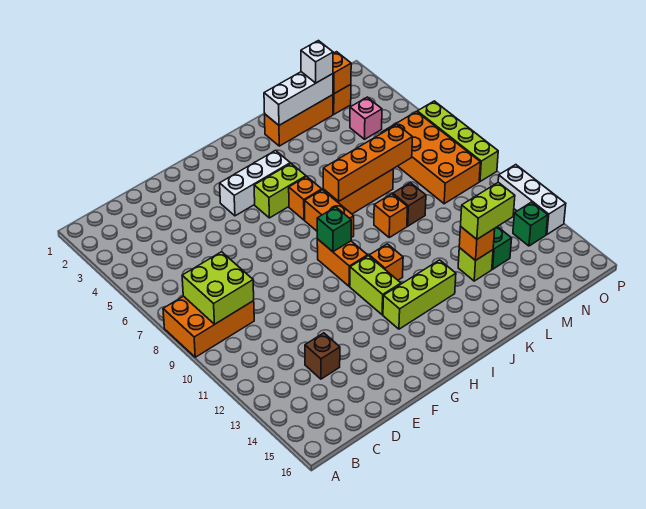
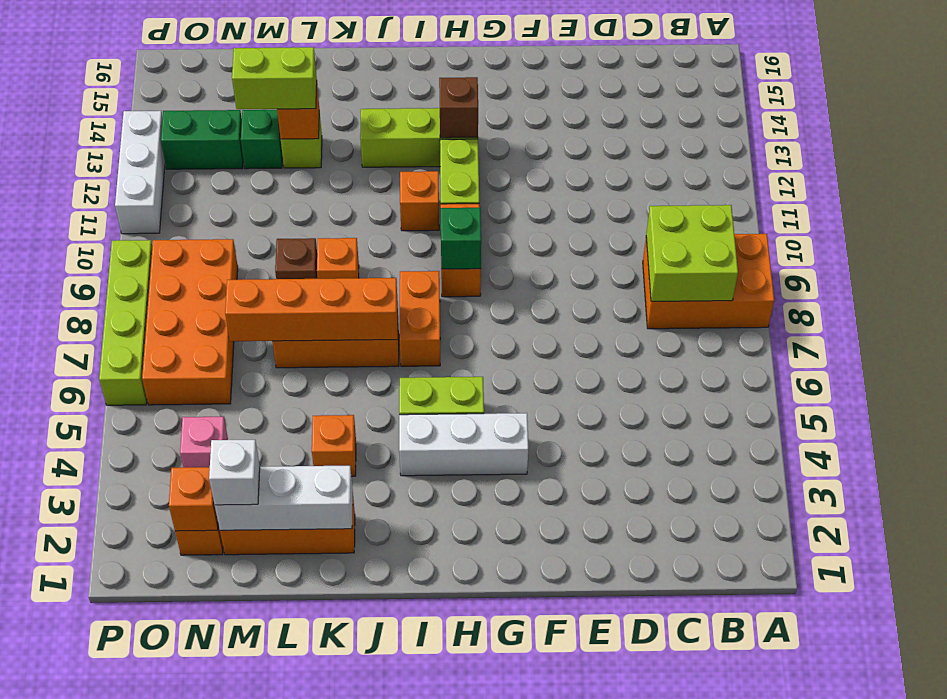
brown brick D13 level 1 -> brown brick H13 level 2
orange brick I6 level 1 -> orange brick K4 level 1
green brick O13 level 1 -> green brick N13:O13 level 1

